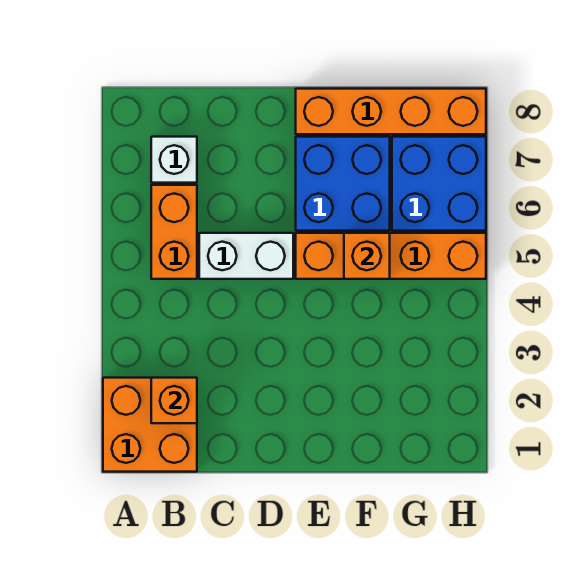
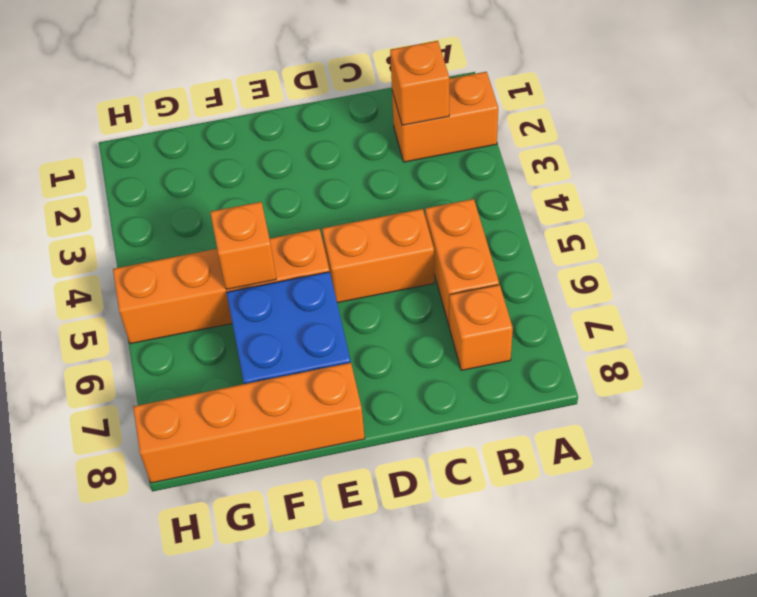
orange brick A1:B2 level 1 -> orange brick A2:B2 level 1
white brick B7 level 1 -> orange brick B7 level 1
white brick C5:D5 level 1 -> orange brick C5:D5 level 1
blue brick G6:H7 level 1 -> none

